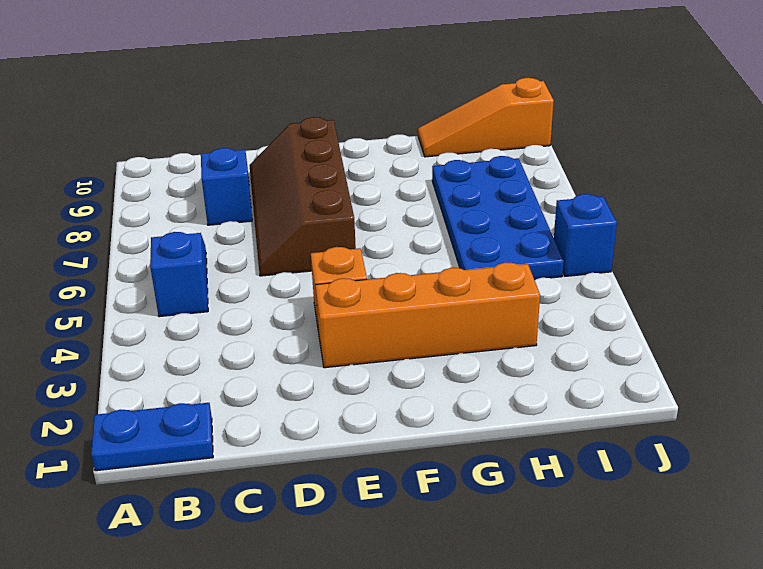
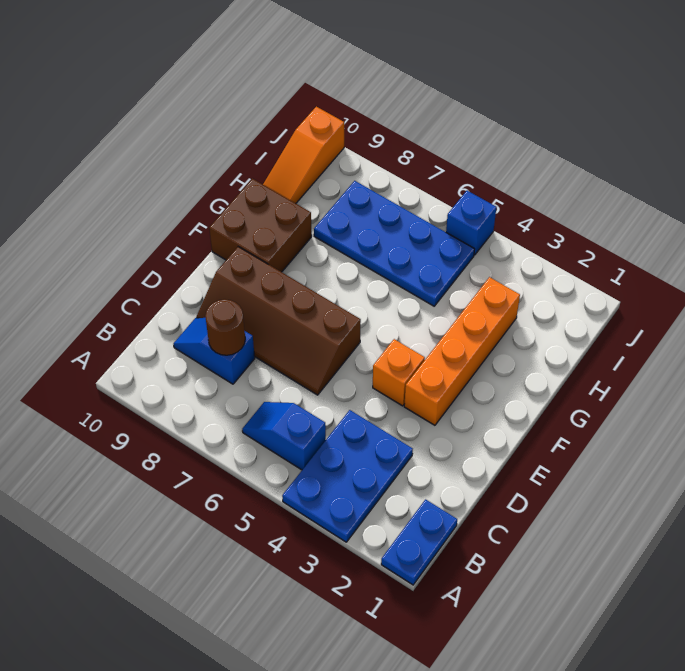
none -> blue plate A3:C4 level 1
none -> brown round brick C8 level 2
none -> brown brick F9:G10 level 1

